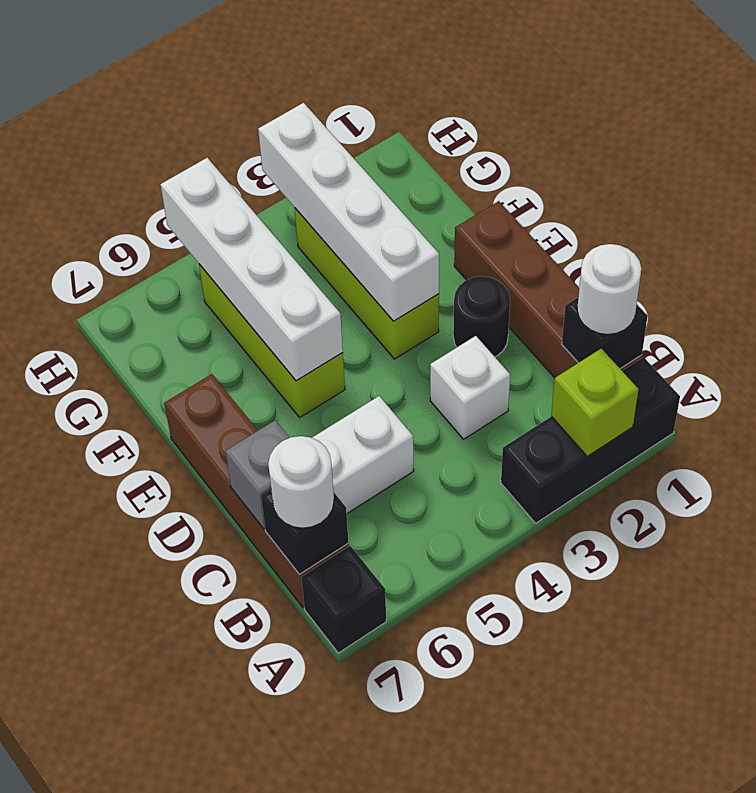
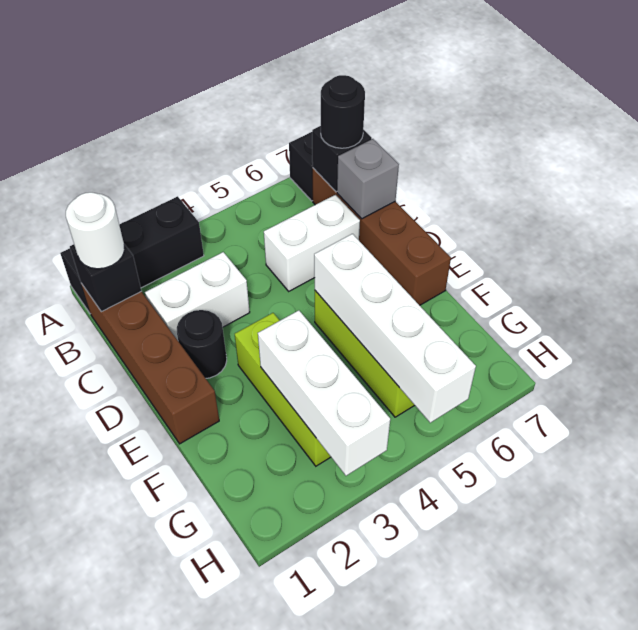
lime brick A2 level 2 -> none
white round brick B7 level 3 -> black round brick B7 level 3
white brick C3 level 1 -> white brick C2:C3 level 1
white brick E3:H3 level 2 -> white brick F3:H3 level 2

